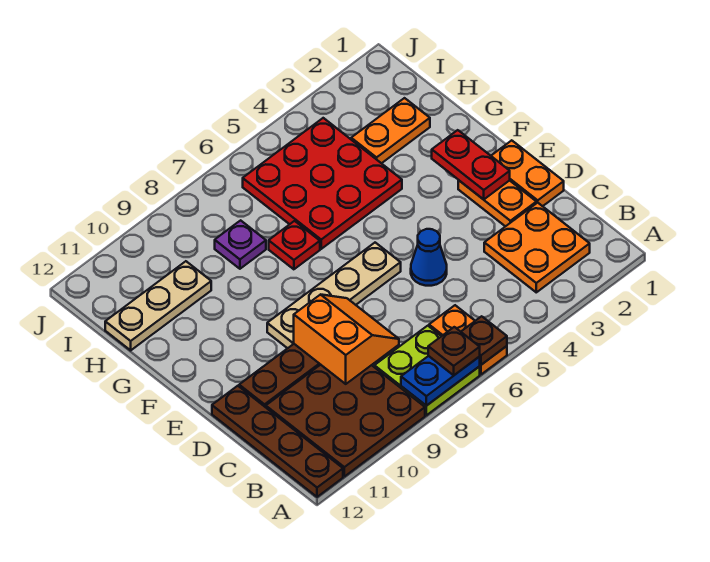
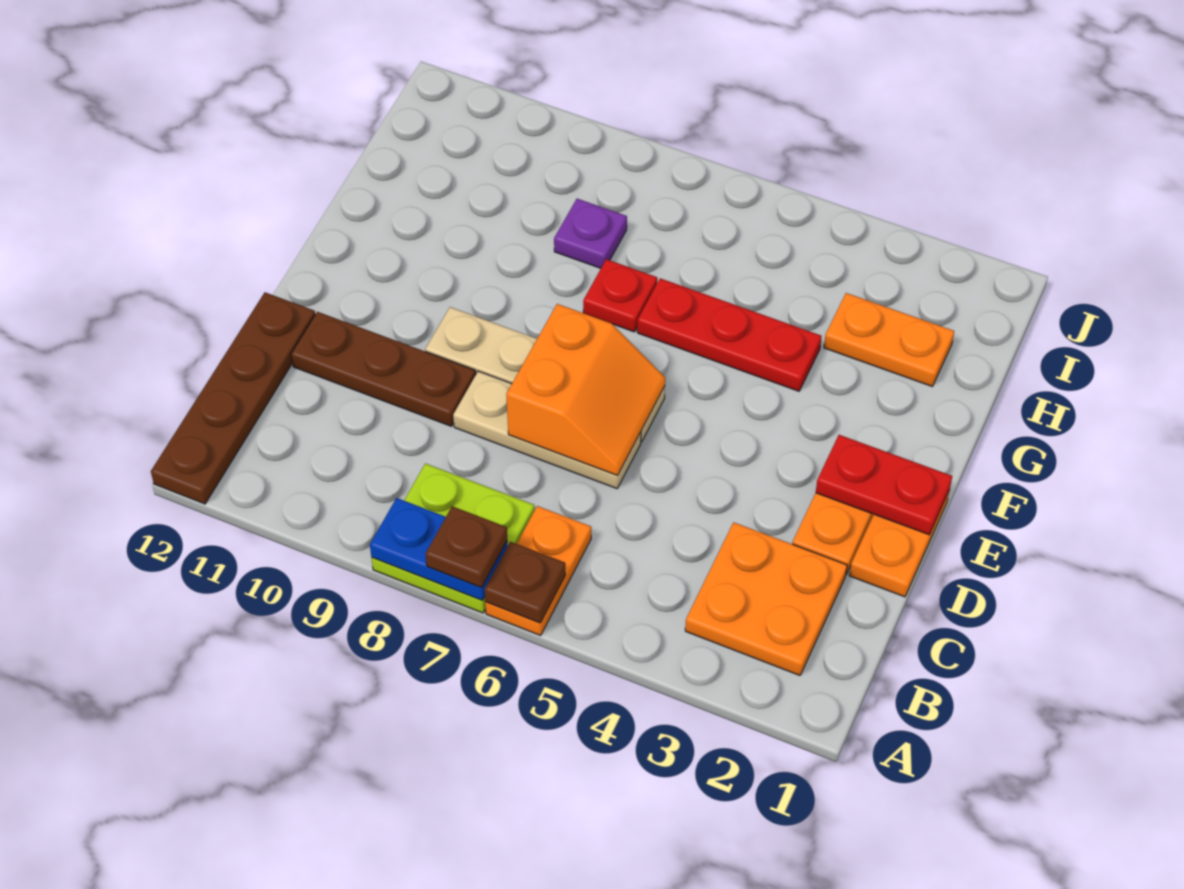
brown plate A9:C11 level 1 -> none
orange slope C8:D9 level 2 top 9 -> orange slope D6:E7 level 2 top 7
blue cone D5 level 1 -> none
red plate E2:F2 level 2 -> red plate E1:E2 level 2
red plate G4:I6 level 1 -> red plate G4:G6 level 1
tan plate H10:H12 level 1 -> tan plate D6:D8 level 1

